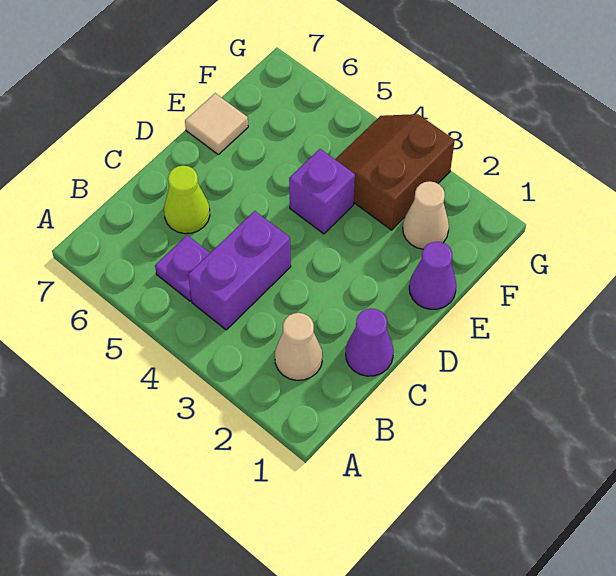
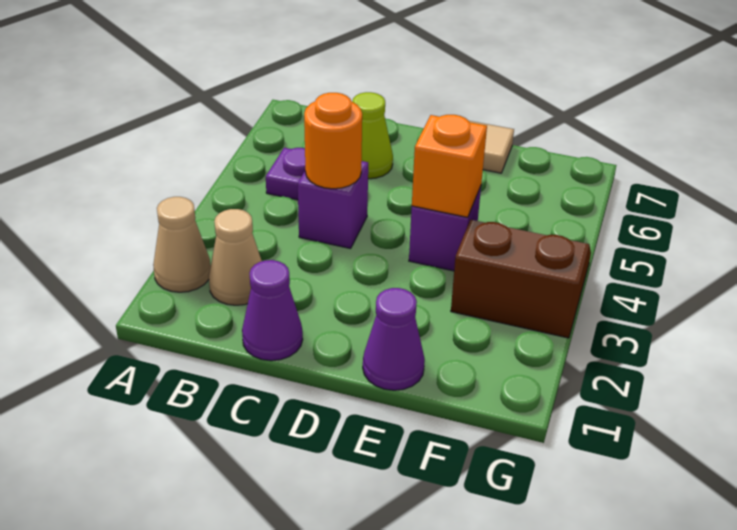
purple brick B4:C4 level 1 -> purple brick C4 level 1
none -> orange round brick C4 level 2
none -> orange brick E4 level 2
tan cone F2 level 1 -> tan cone A2 level 1

